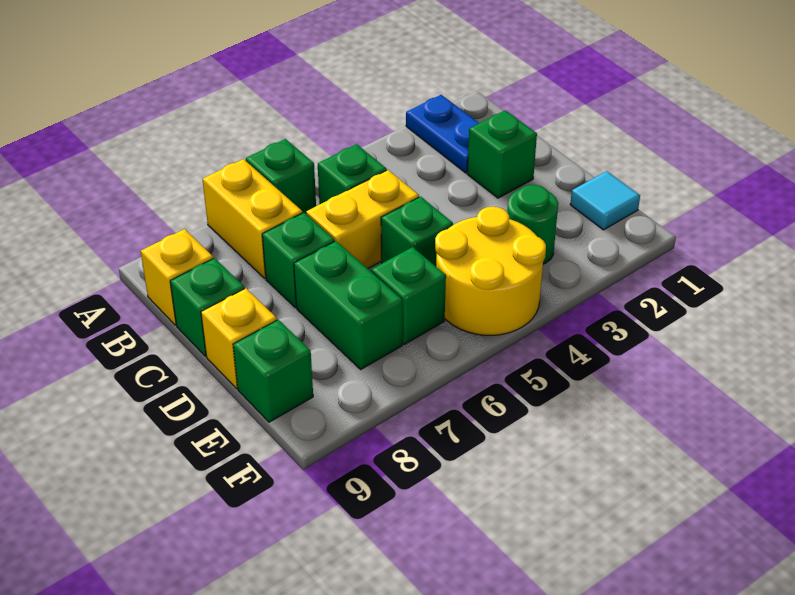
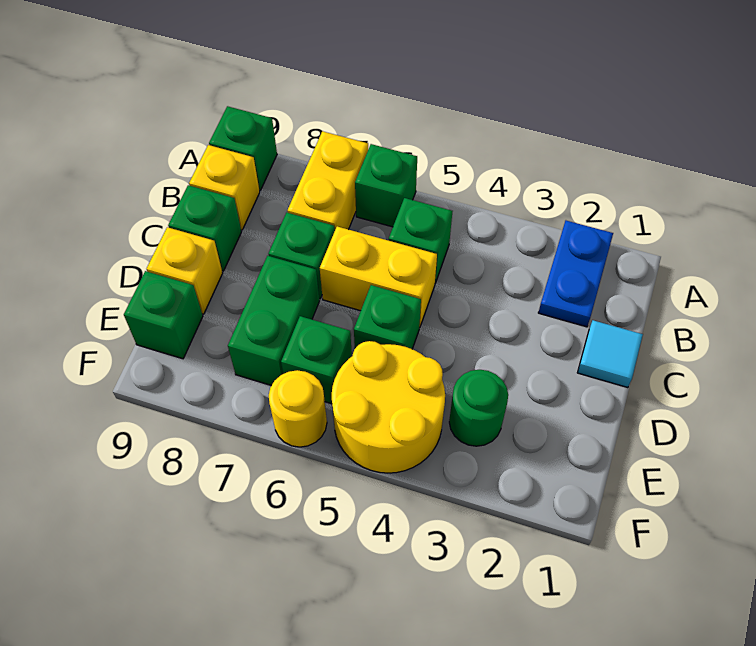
green brick C2 level 1 -> green brick A9 level 1
cyan tile E1 level 1 -> cyan tile C1 level 1
none -> yellow round brick F6 level 1

